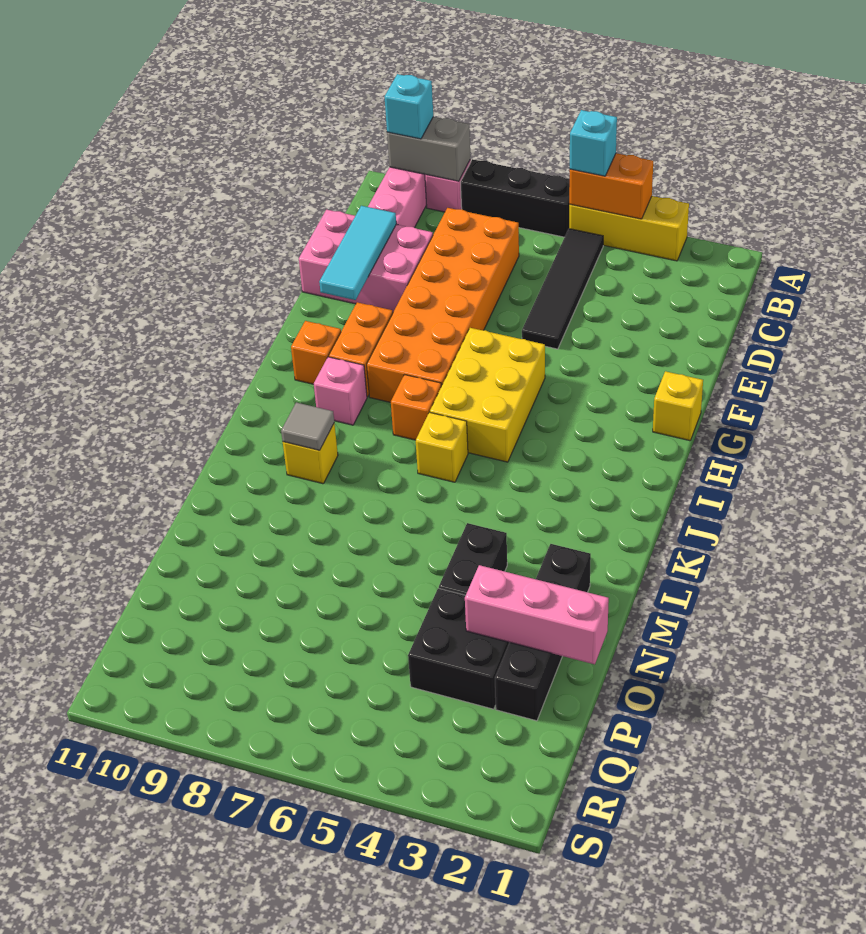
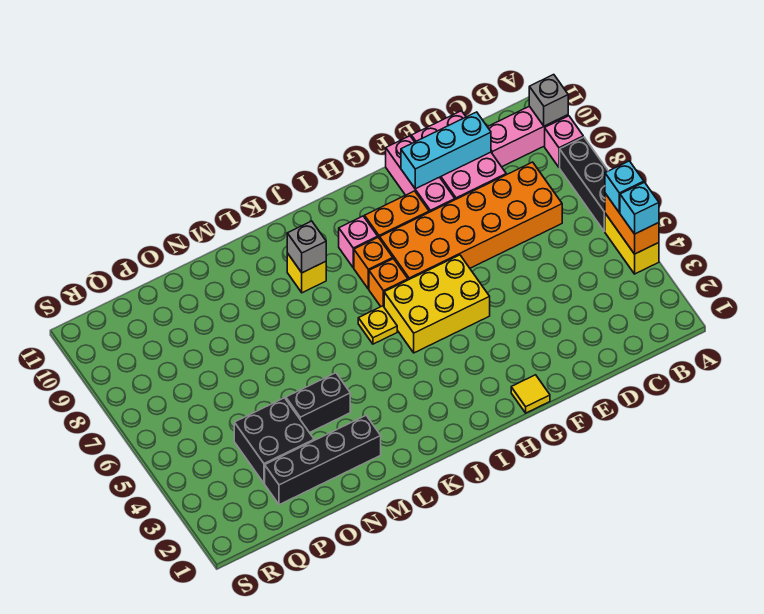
yellow brick A3:A5 level 1 -> yellow brick A4:A5 level 1
grey brick A9:A10 level 2 -> grey brick A10 level 2
cyan brick A10 level 3 -> cyan brick A4 level 3
black tile B5:E5 level 1 -> none
cyan tile D10:F10 level 2 -> cyan brick D10:F10 level 2
yellow brick G1 level 1 -> yellow tile G1 level 1
orange brick H10 level 1 -> orange brick I8 level 1
yellow brick J6 level 1 -> yellow plate J6 level 1
grey tile K9 level 2 -> grey brick K9 level 2
pink brick O1:O3 level 2 -> pink brick F9:F11 level 1

